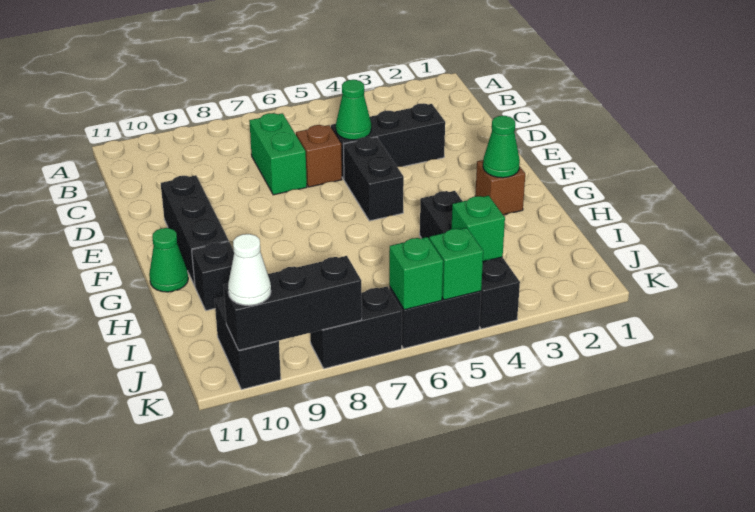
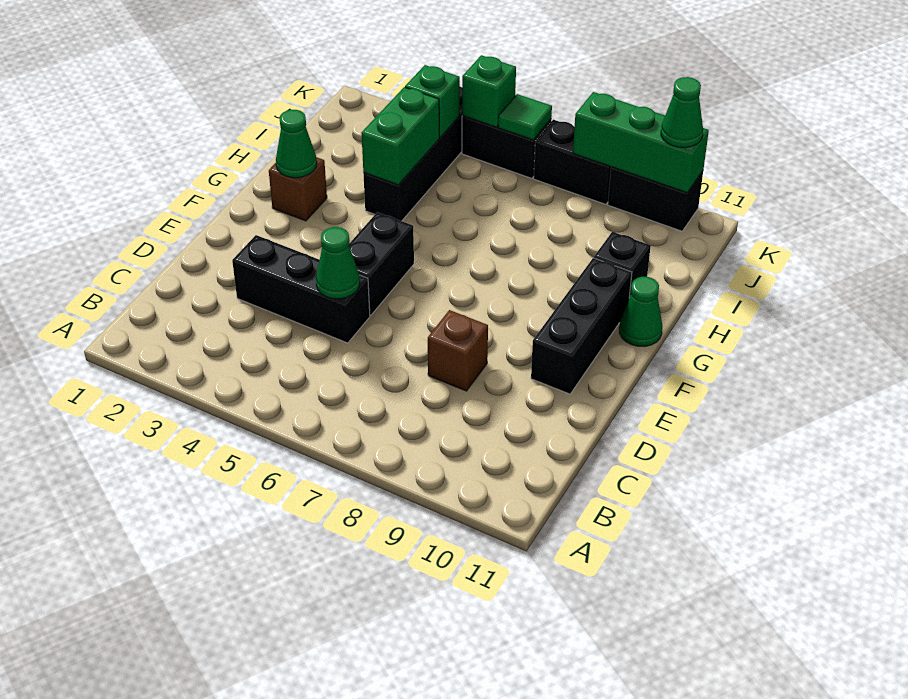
green brick C7:D7 level 1 -> green brick H4:I4 level 2
brown brick D6 level 1 -> brown brick D8 level 1
black brick J10:K10 level 1 -> black brick K9:K10 level 1
green brick K6 level 2 -> green tile K6 level 2
black brick K8:K10 level 2 -> green brick K8:K10 level 2
white cone K10 level 3 -> green cone K10 level 3

